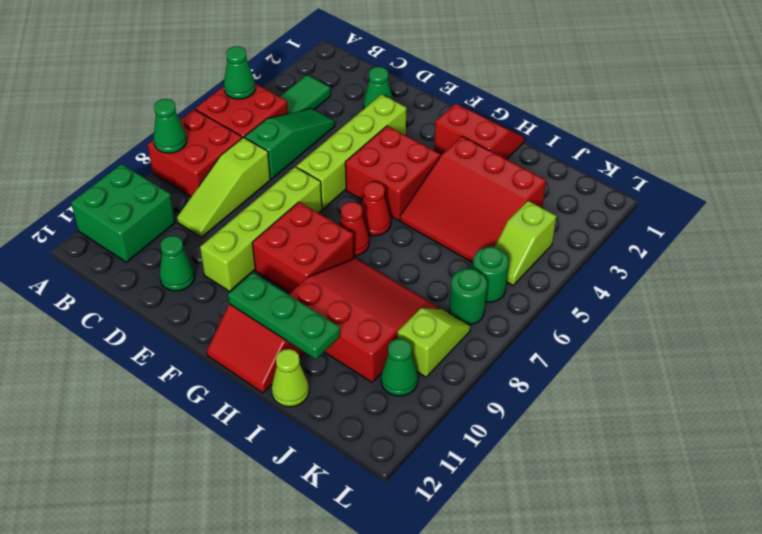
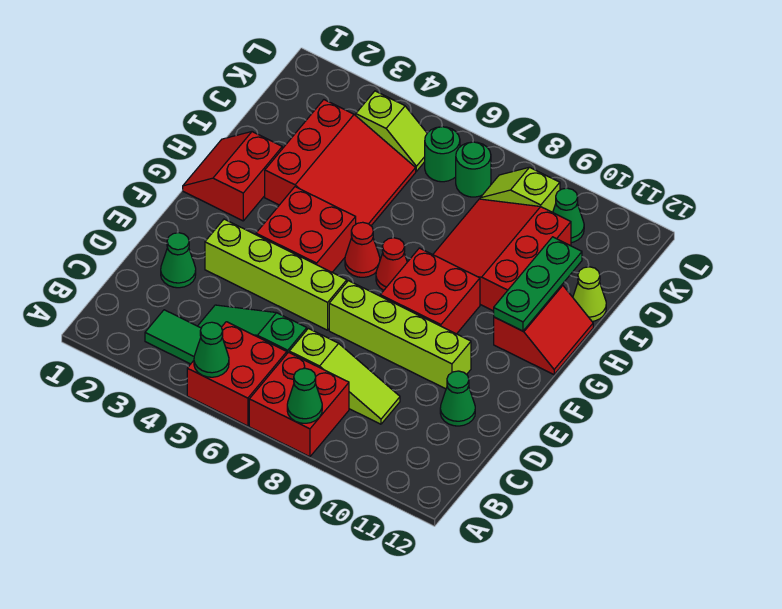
green brick A10:B11 level 1 -> none

